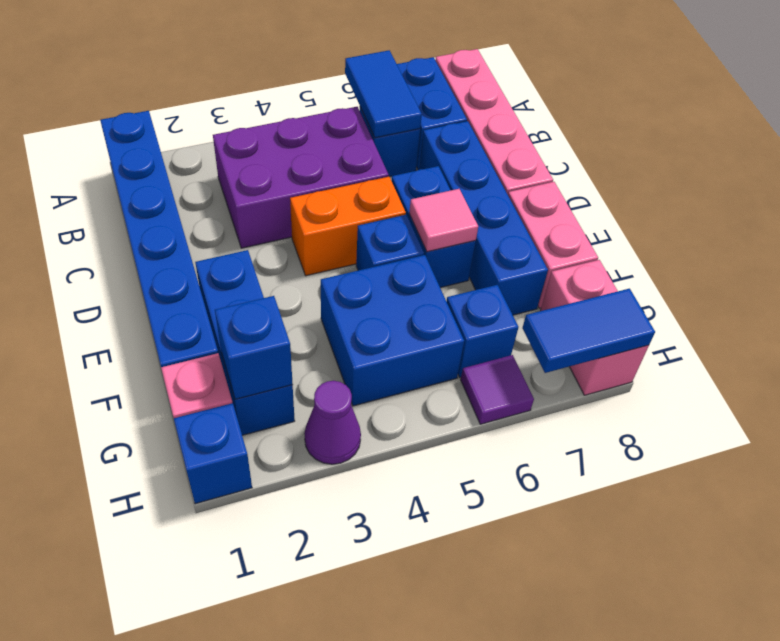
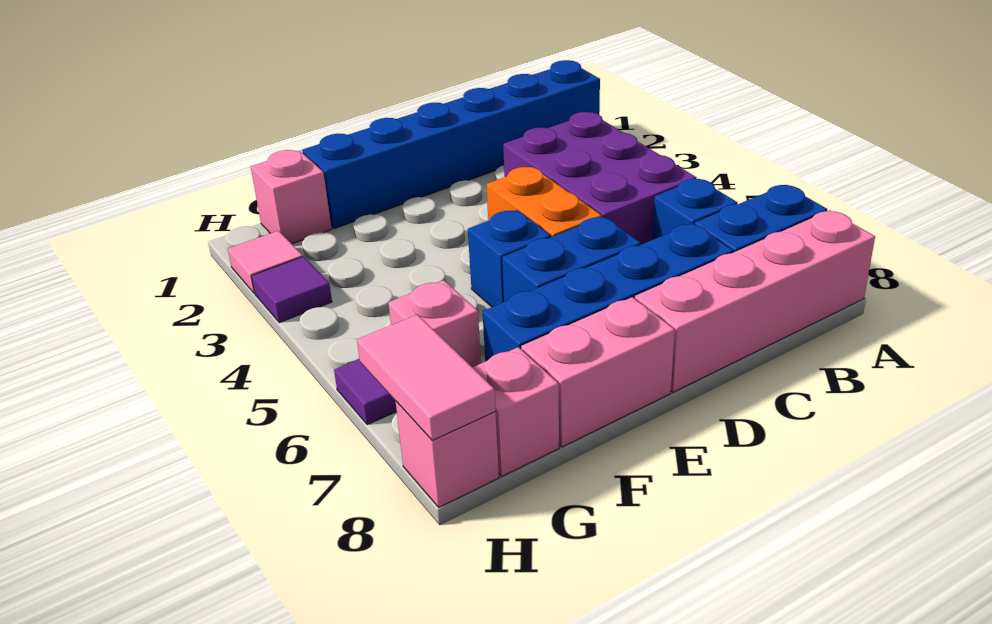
blue tile A6:B6 level 2 -> none
blue brick E2:G2 level 1 -> none
pink tile E6 level 2 -> pink tile H2 level 1
blue brick F4:G5 level 1 -> none
blue brick G2 level 2 -> none
blue brick G6 level 1 -> pink brick G6 level 1
blue brick H1 level 1 -> none
purple cone H3 level 1 -> purple tile H3 level 1
blue tile H7:H8 level 2 -> pink tile H7:H8 level 2

